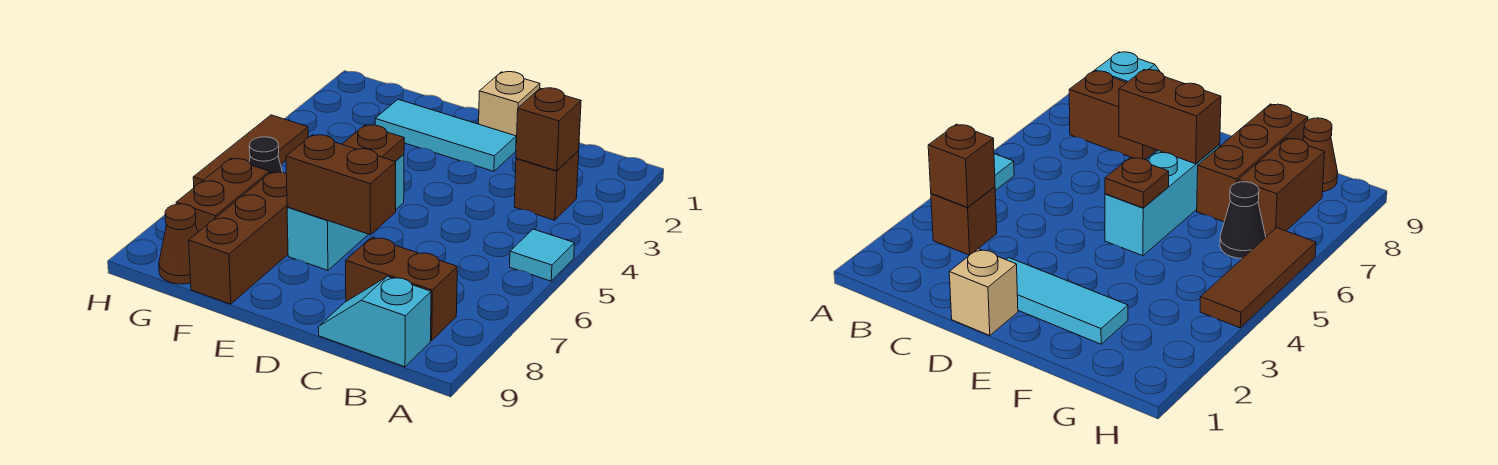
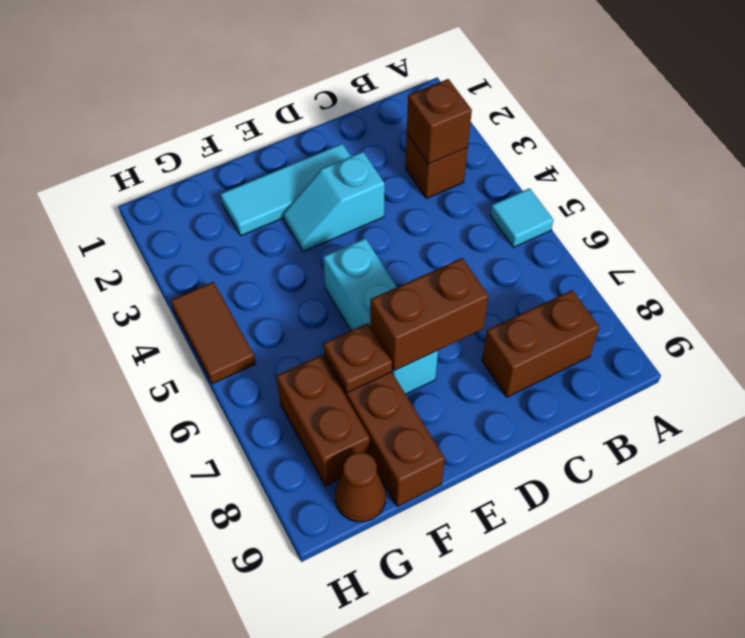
cyan slope B9:C9 level 1 top B -> cyan slope D3:E3 level 1 top D
tan brick D1 level 1 -> none
brown plate E5 level 2 -> brown plate F7 level 2
black cone G6 level 1 -> none
brown tile H4:H6 level 1 -> brown tile H4:H5 level 1

